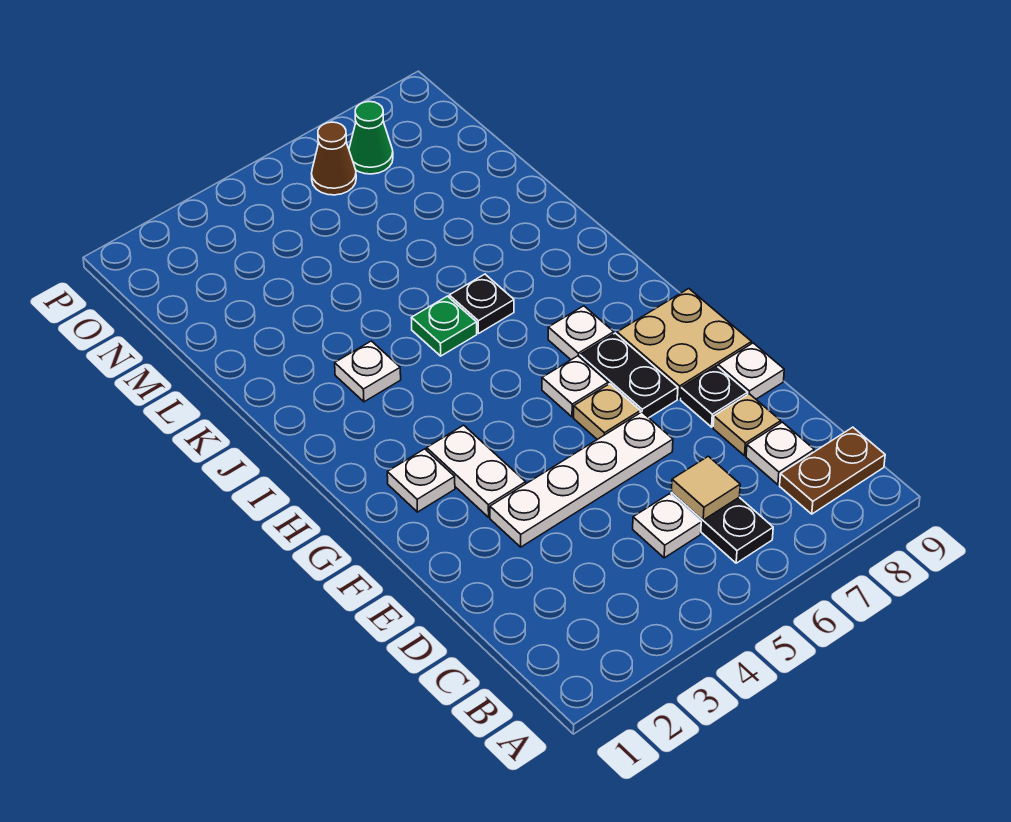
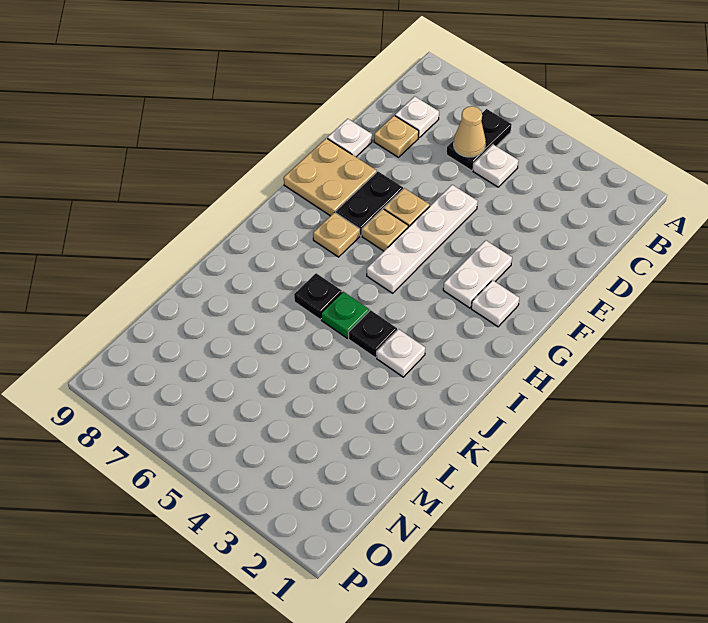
brown plate B8:B9 level 1 -> none
tan tile C6 level 2 -> tan cone C6 level 2
white plate E3:E6 level 1 -> white plate E5:H5 level 1
black plate E8 level 1 -> black plate J4 level 1
white plate G6 level 1 -> tan plate G6 level 1
white plate H7 level 1 -> tan plate H7 level 1
brown cone O6 level 1 -> none
green cone O7 level 1 -> none

